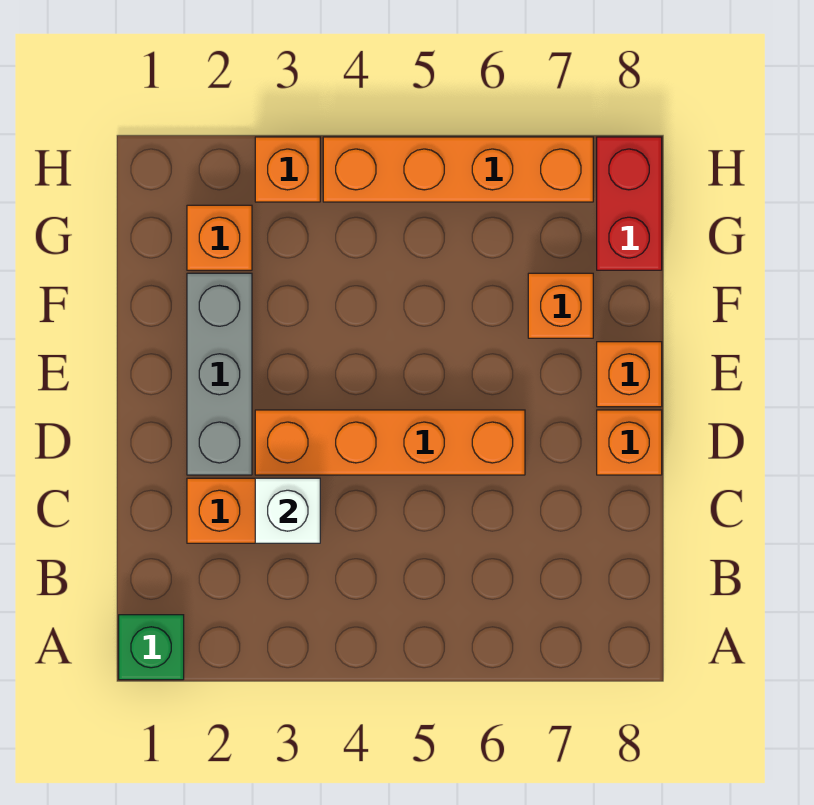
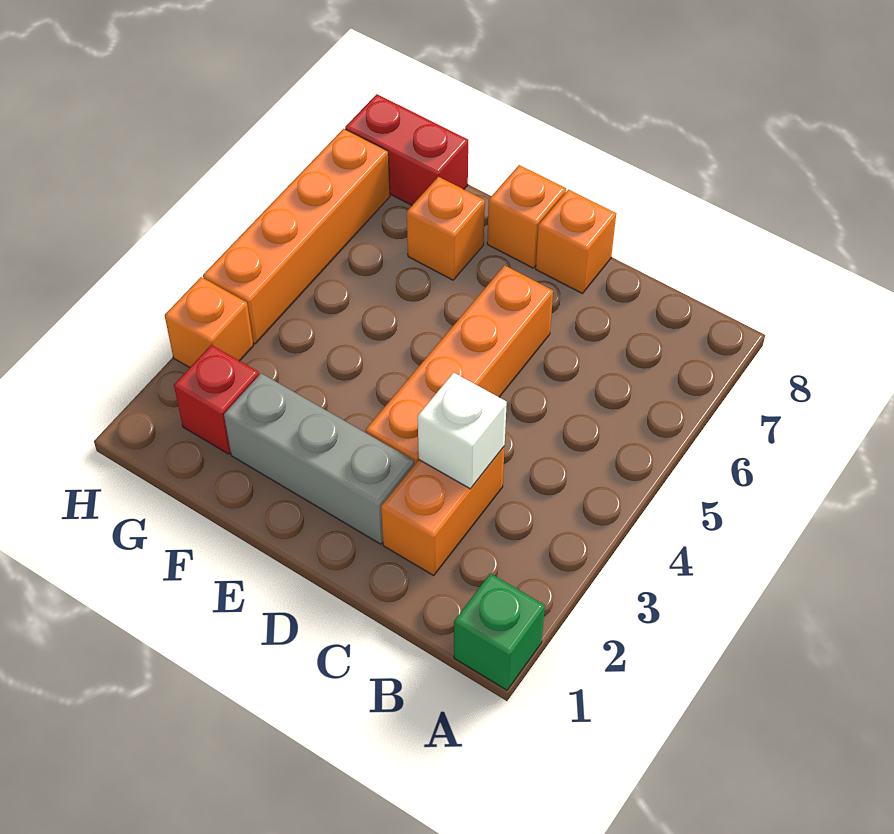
orange brick G2 level 1 -> red brick G2 level 1

